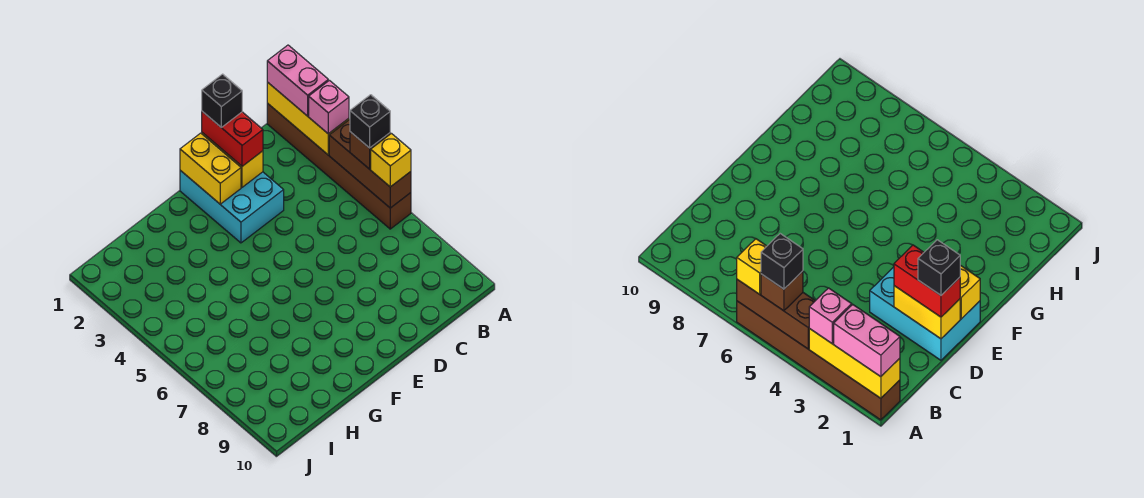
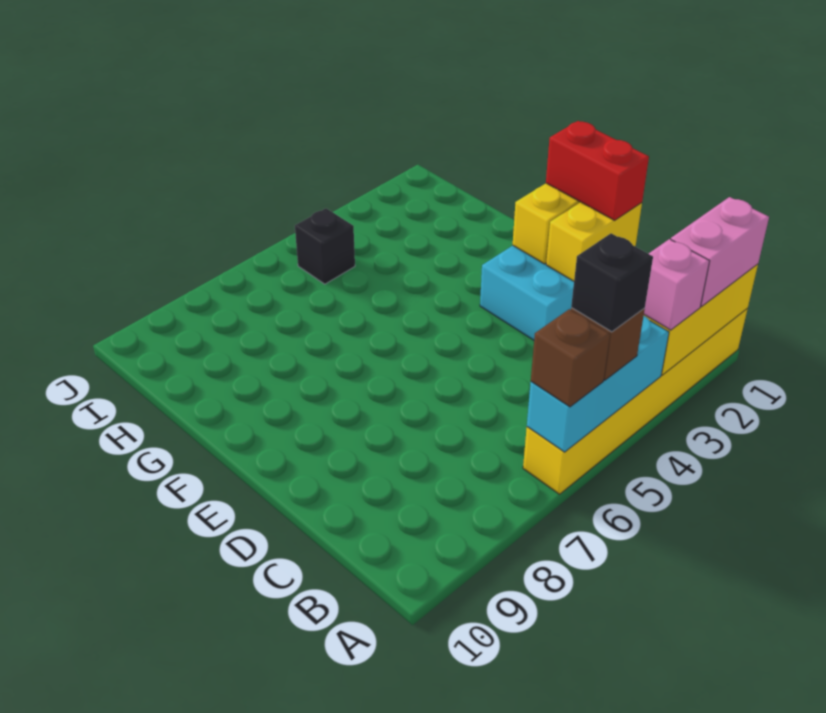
brown brick A1:A6 level 1 -> yellow brick A1:A6 level 1
brown brick A4:A6 level 2 -> cyan brick A4:A6 level 2
yellow brick A6 level 3 -> brown brick A6 level 3
red brick D1:D2 level 3 -> red brick D1:E1 level 3
black brick D1 level 4 -> black brick I5 level 1

